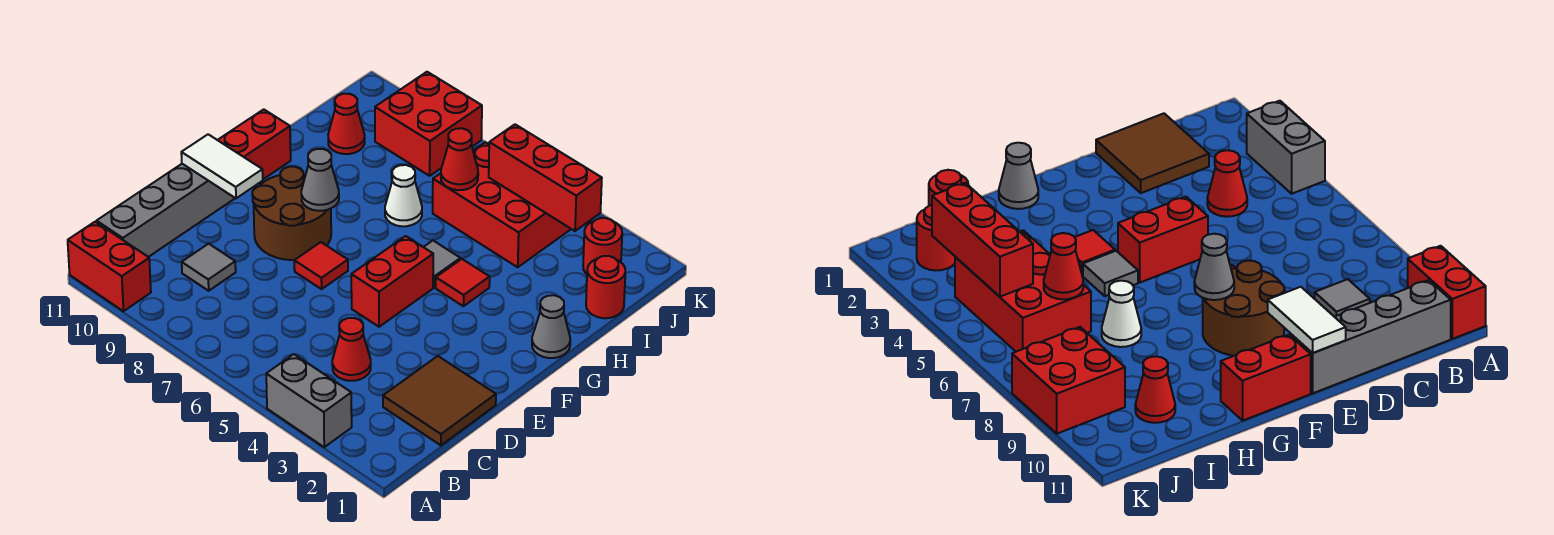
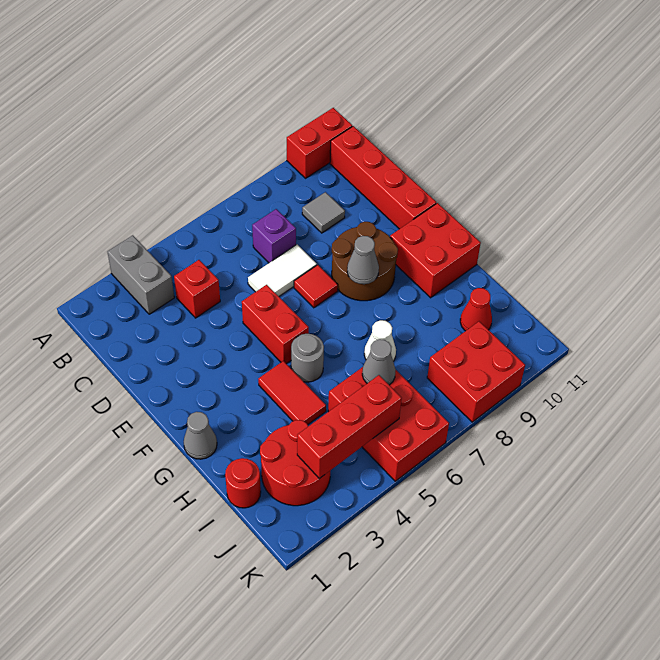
grey brick A3:A4 level 1 -> grey brick A3:B3 level 1
grey brick B11:E11 level 1 -> red brick B11:E11 level 1
brown tile C1:D2 level 1 -> none
red cone C4 level 1 -> red brick C4 level 1
none -> purple brick C7 level 1
white tile E10:E11 level 2 -> white tile D6:D7 level 1
red brick F11:G11 level 1 -> red brick F10:G11 level 1
red tile G4 level 1 -> red tile G4:H4 level 1
grey tile G5 level 1 -> grey round brick G5 level 1
red brick I4:J6 level 1 -> red brick I5:K6 level 1
red cone I6 level 2 -> grey cone I6 level 2
red round brick J2 level 1 -> red round brick I2:J3 level 1

